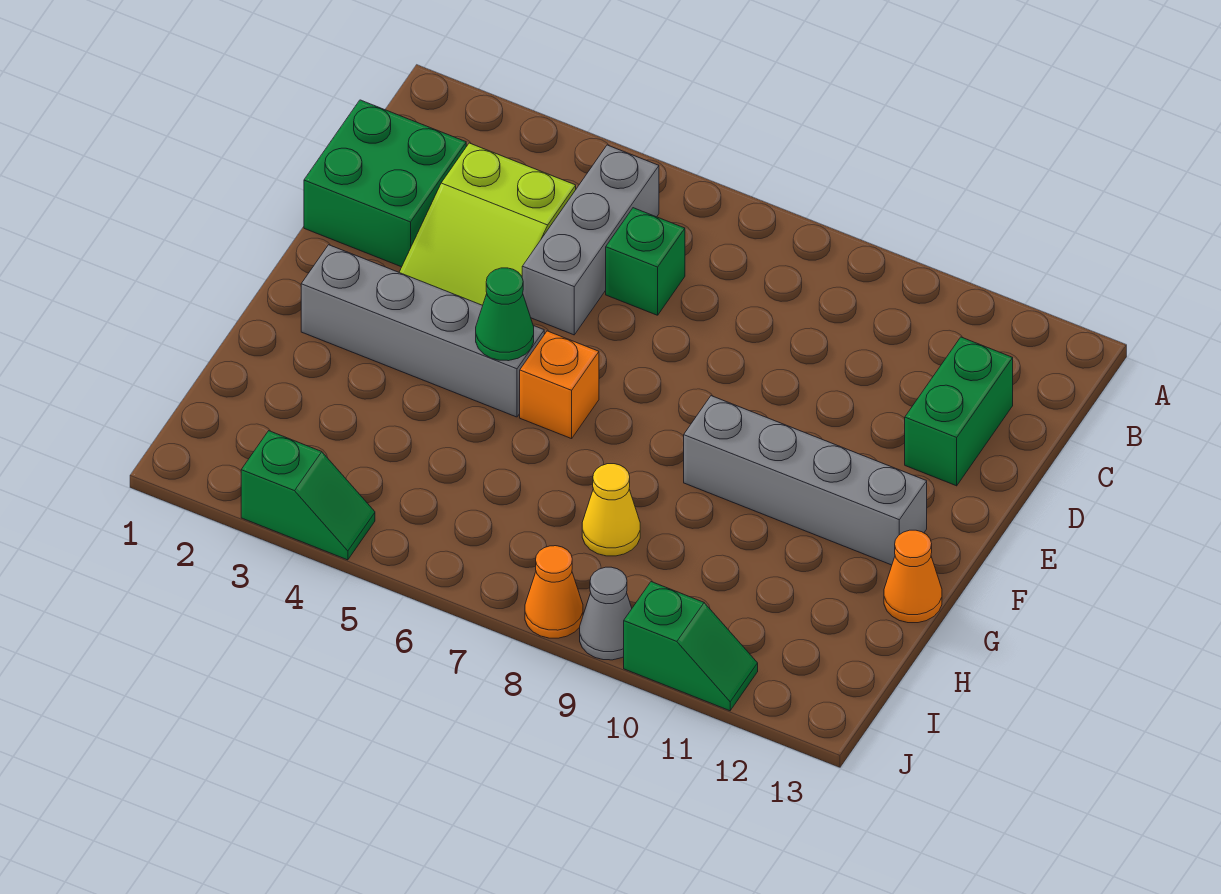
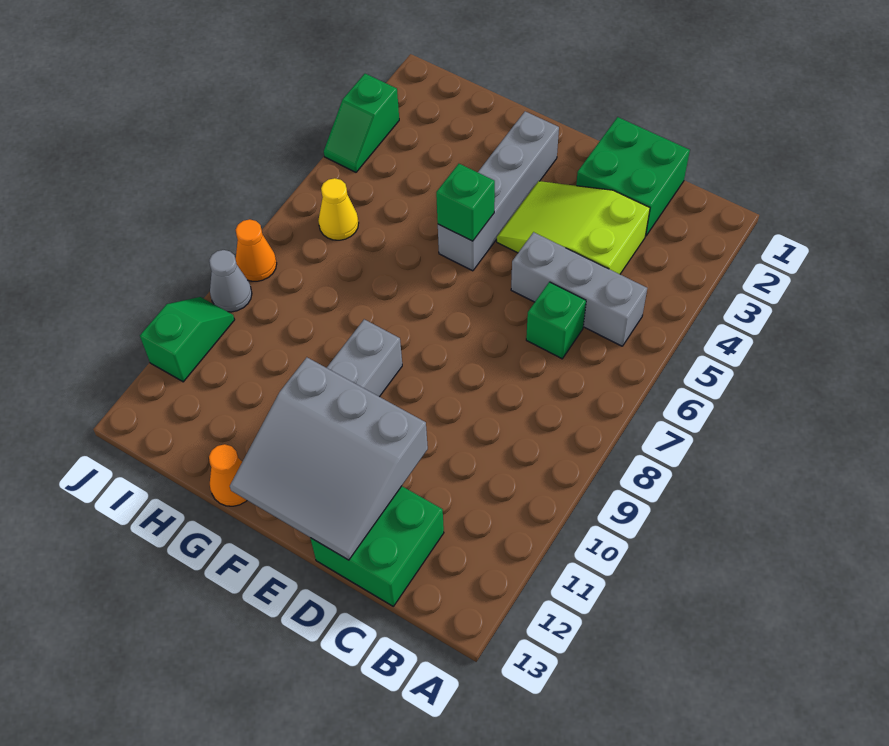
green brick C12:D12 level 1 -> green brick C12:D13 level 1
none -> grey slope D11:F13 level 2 top 11
green cone F5 level 2 -> green brick F5 level 2
orange brick F6 level 1 -> none
yellow cone H8 level 1 -> yellow cone I6 level 1
green slope J10:J11 level 1 top 10 -> green slope J10:J11 level 1 top 11

